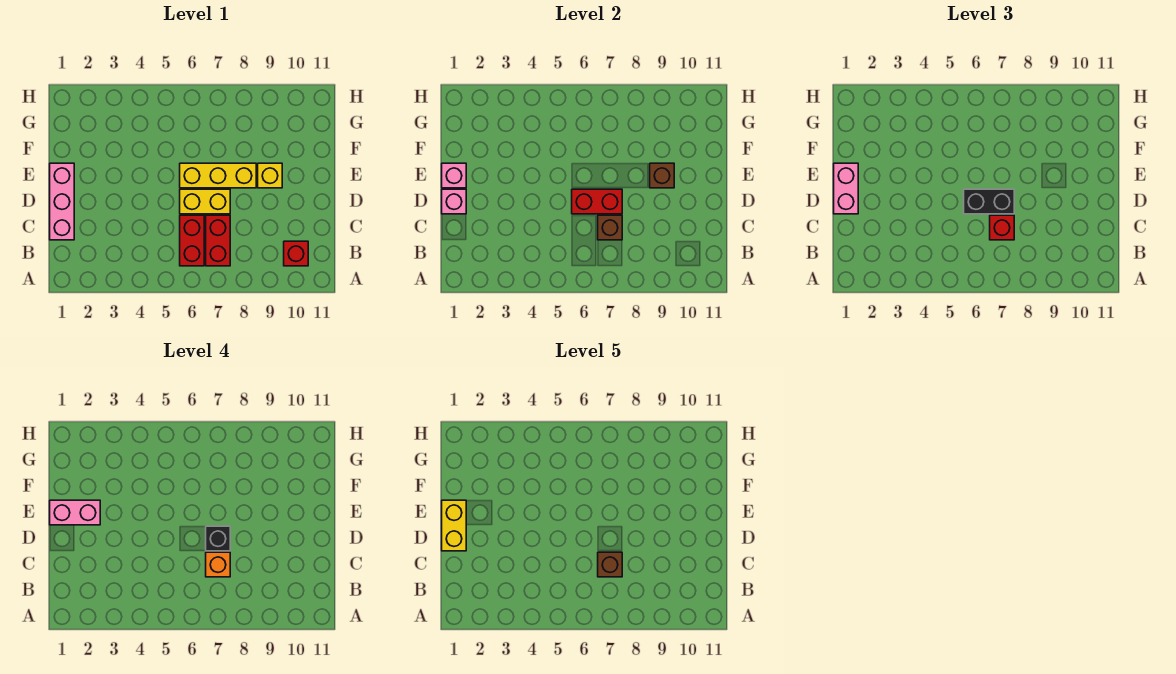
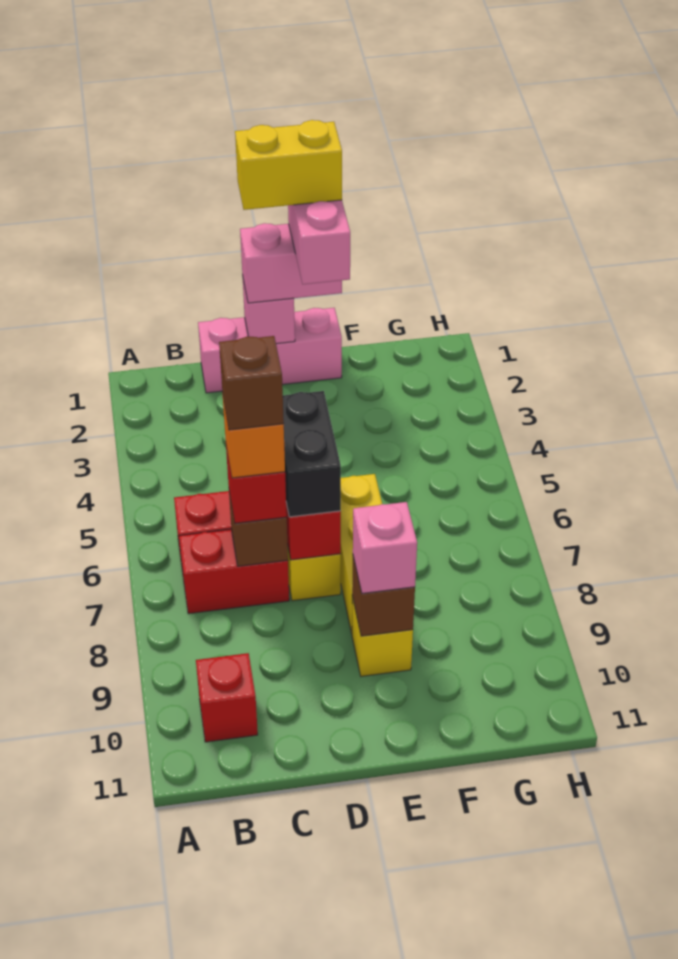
black brick D7 level 4 -> none
pink brick E1 level 2 -> pink brick E9 level 3

